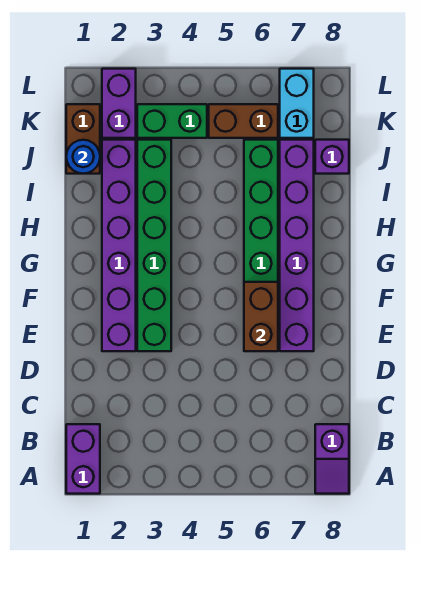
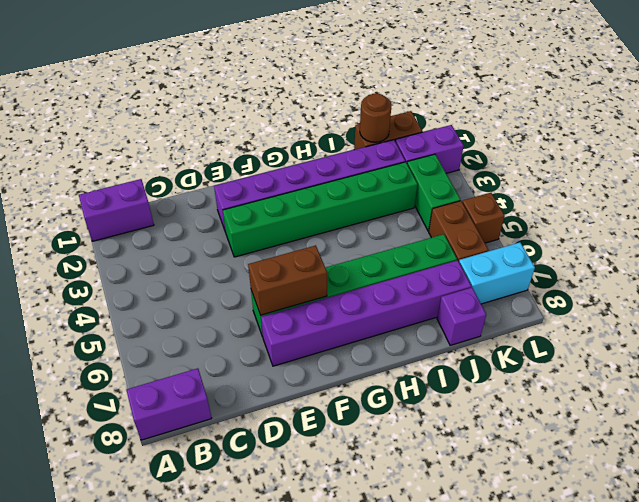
purple slope A8:B8 level 1 top B -> purple brick A8:B8 level 1
blue round brick J1 level 2 -> brown round brick J1 level 2
none -> brown brick L5 level 1

